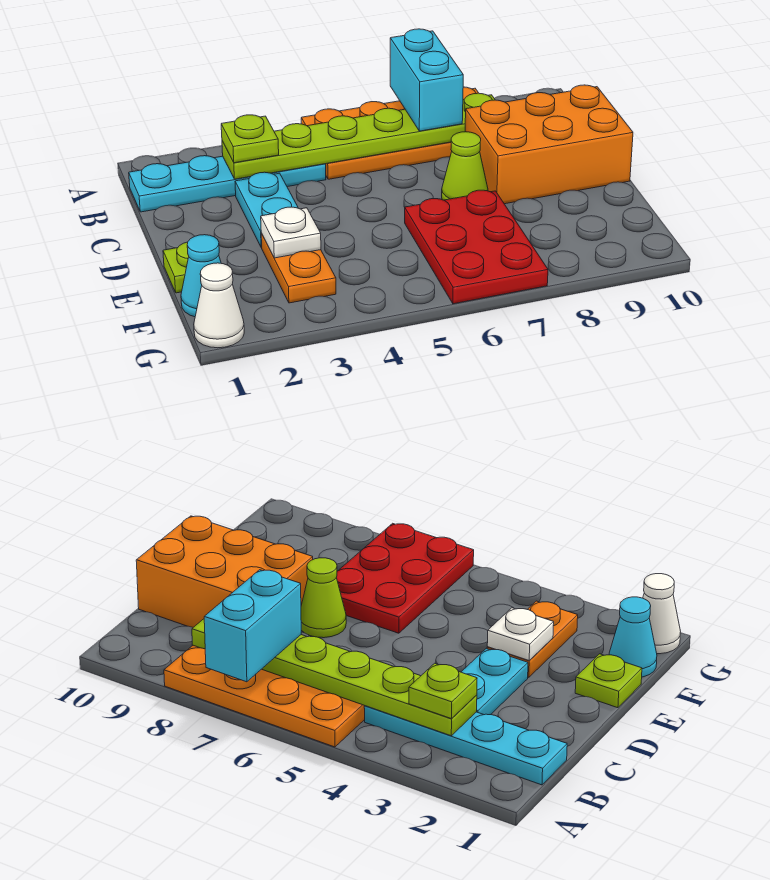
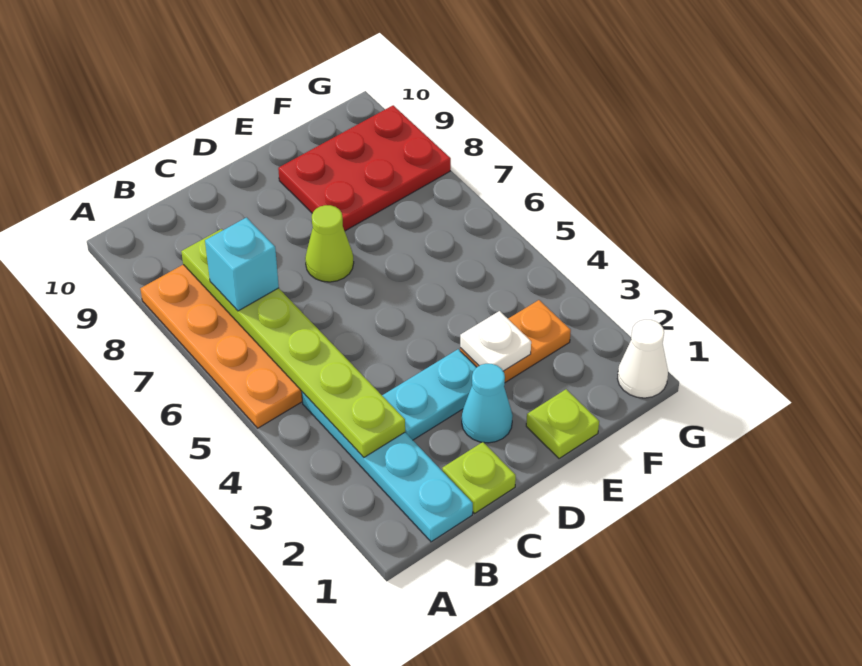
cyan brick A7:B7 level 3 -> cyan brick B7 level 3
lime plate B3 level 3 -> lime plate C1 level 1
orange brick C8:D10 level 1 -> none
red plate E6:G7 level 1 -> red plate E8:G9 level 1
cyan cone F1 level 1 -> cyan cone D2 level 1

